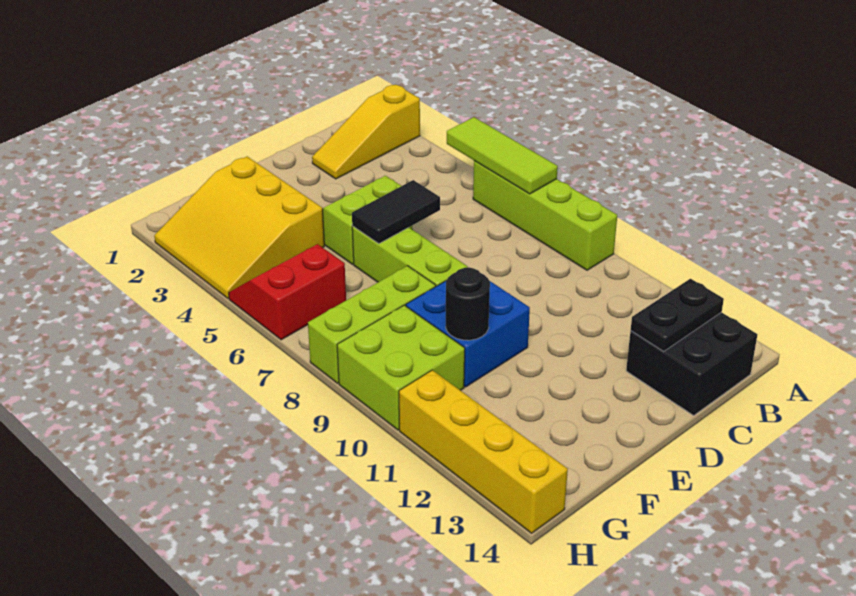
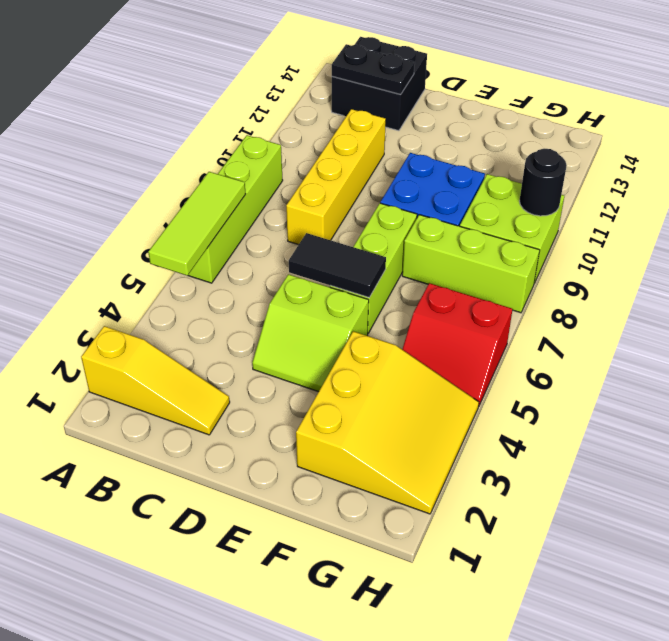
black round brick F10 level 2 -> black round brick H10 level 2
yellow brick H11:H14 level 1 -> yellow brick C8:C11 level 1

